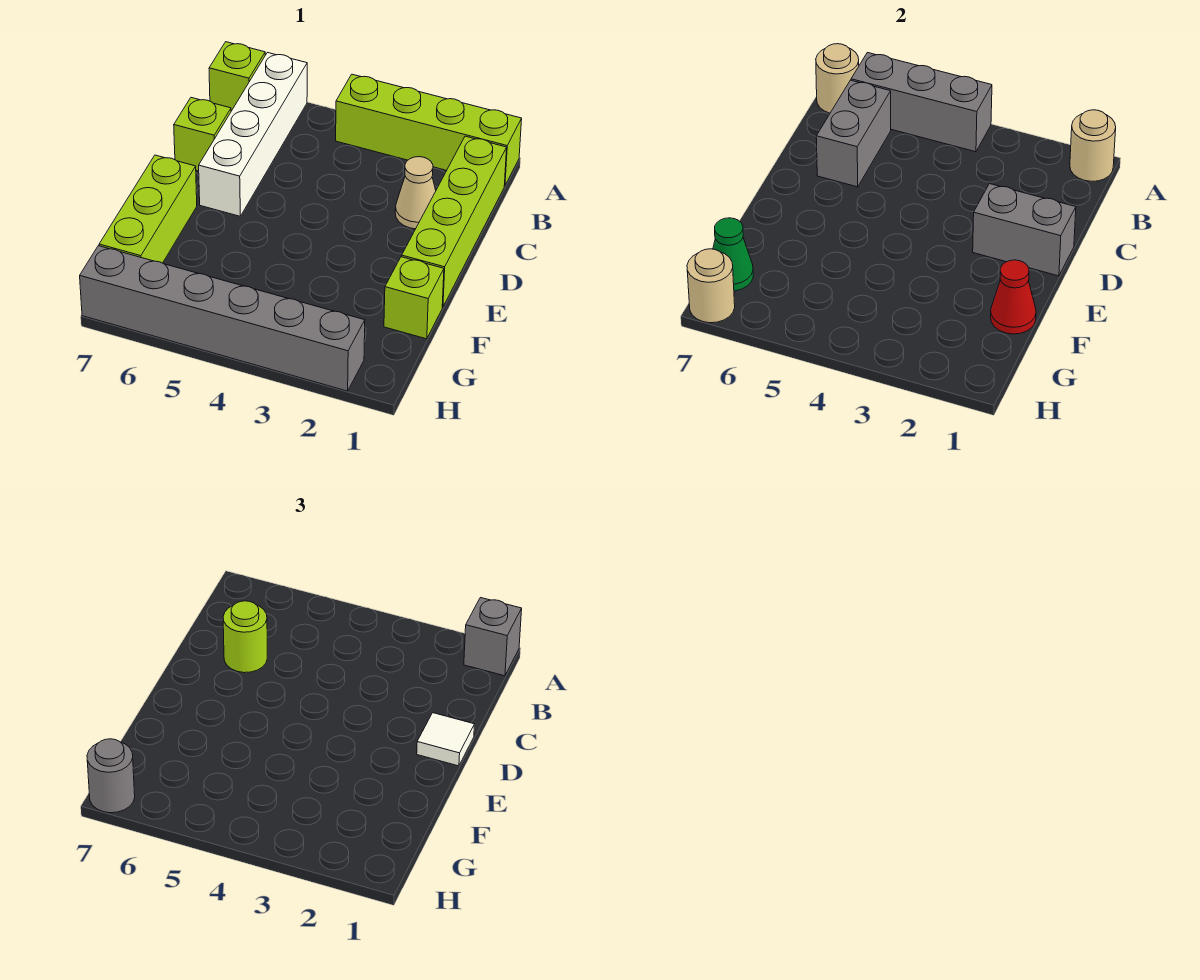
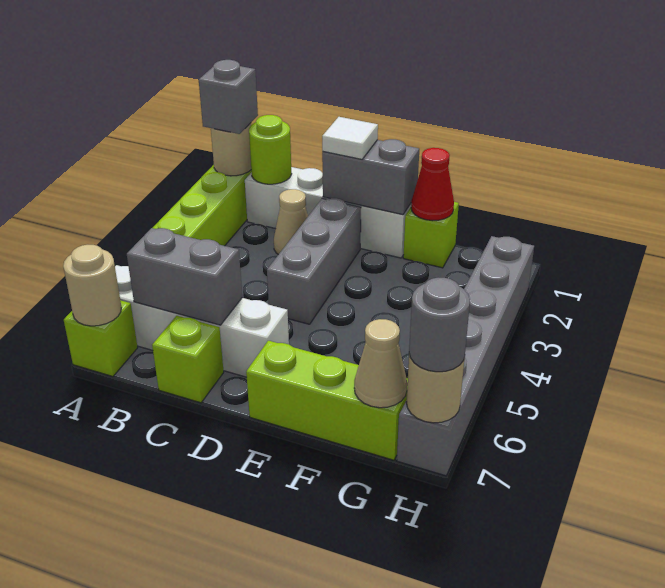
grey brick A4:A6 level 2 -> grey brick D2:D4 level 1
lime brick B1:E1 level 1 -> white brick B1:E1 level 1
lime round brick C6 level 3 -> lime round brick B1 level 2
grey brick D1:D2 level 2 -> grey brick D1:E1 level 2
green cone G7 level 2 -> tan cone G7 level 2

